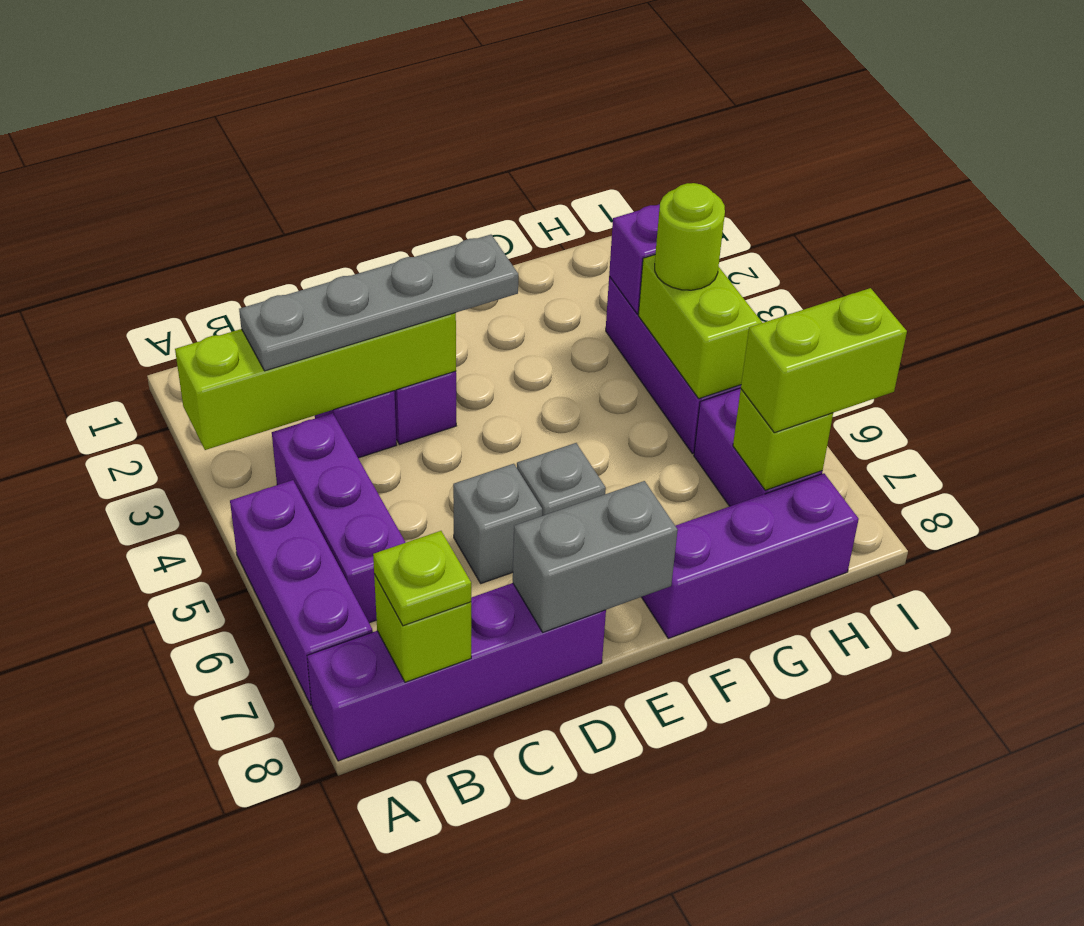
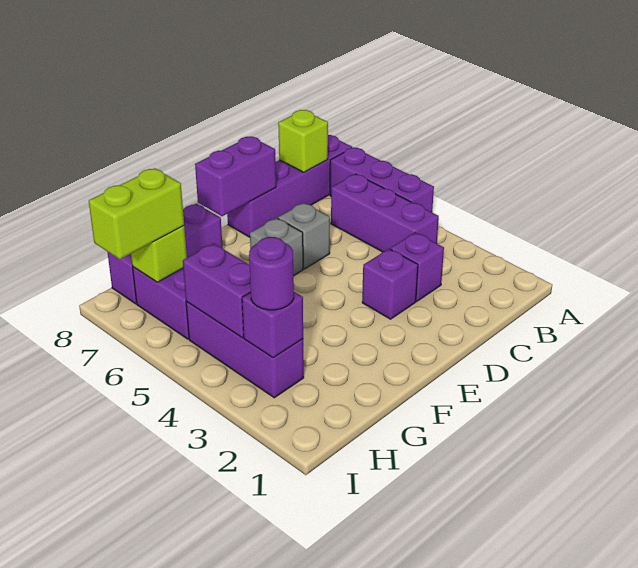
lime brick A3:D3 level 2 -> none
grey plate B3:E3 level 3 -> none
lime plate B8 level 3 -> none
grey brick D8:E8 level 2 -> purple brick D8:E8 level 2
none -> purple round brick H3 level 3
lime brick H4:H5 level 2 -> purple brick H4:H5 level 2
lime round brick H4 level 3 -> none

